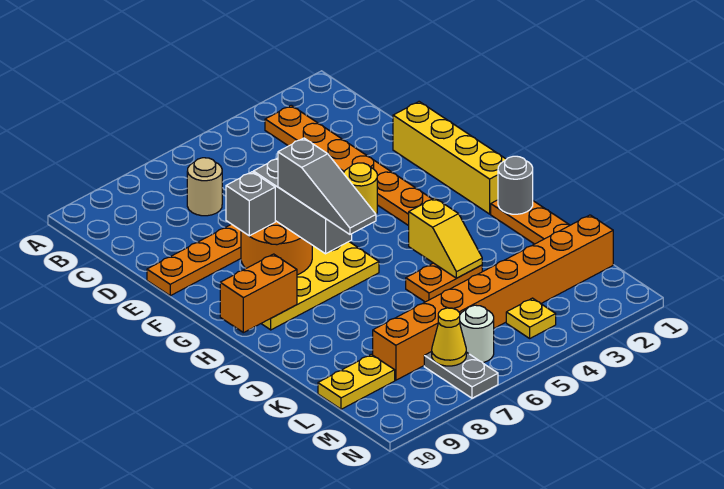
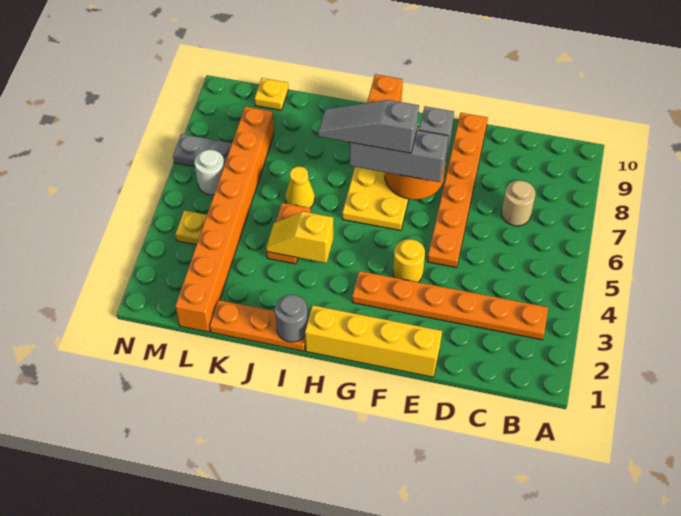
yellow plate L9:L10 level 1 -> yellow plate L10 level 1
yellow cone M7 level 2 -> yellow cone J6 level 1

